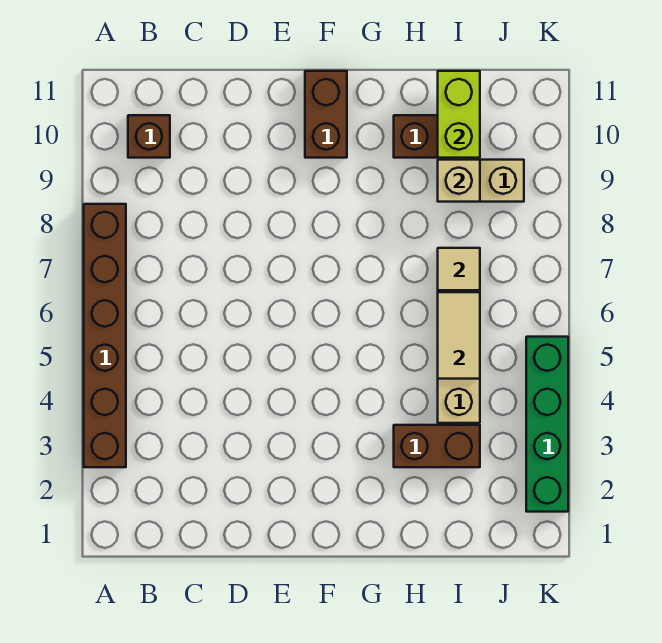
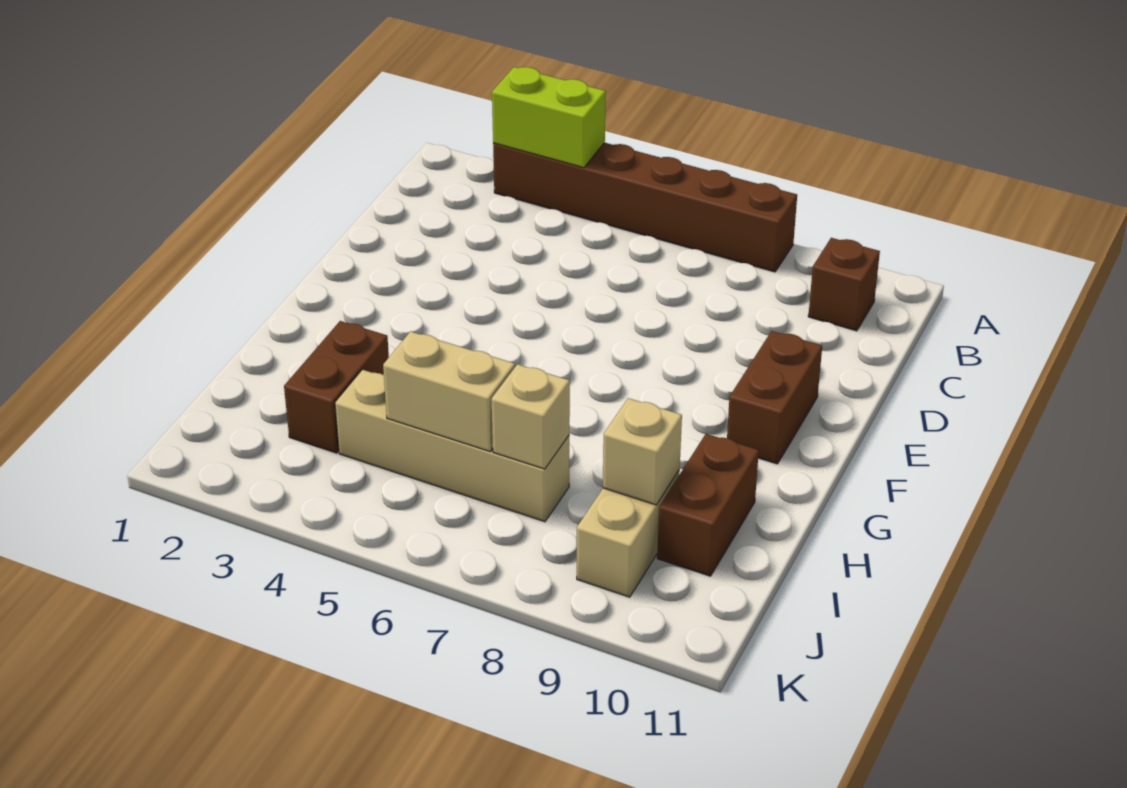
brown brick F10:F11 level 1 -> brown brick E10:F10 level 1
tan tile I5:I6 level 2 -> tan brick I5:I6 level 2
tan tile I7 level 2 -> tan brick I7 level 2
lime brick I10:I11 level 2 -> lime brick A3:A4 level 2
green brick K2:K5 level 1 -> none

